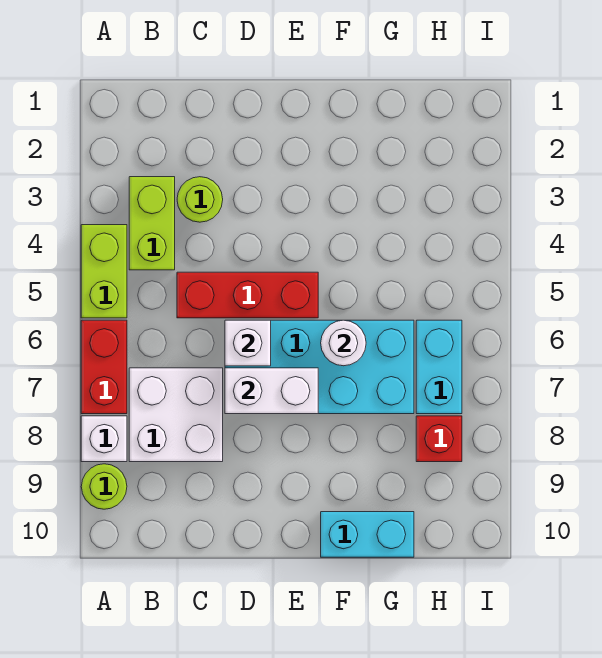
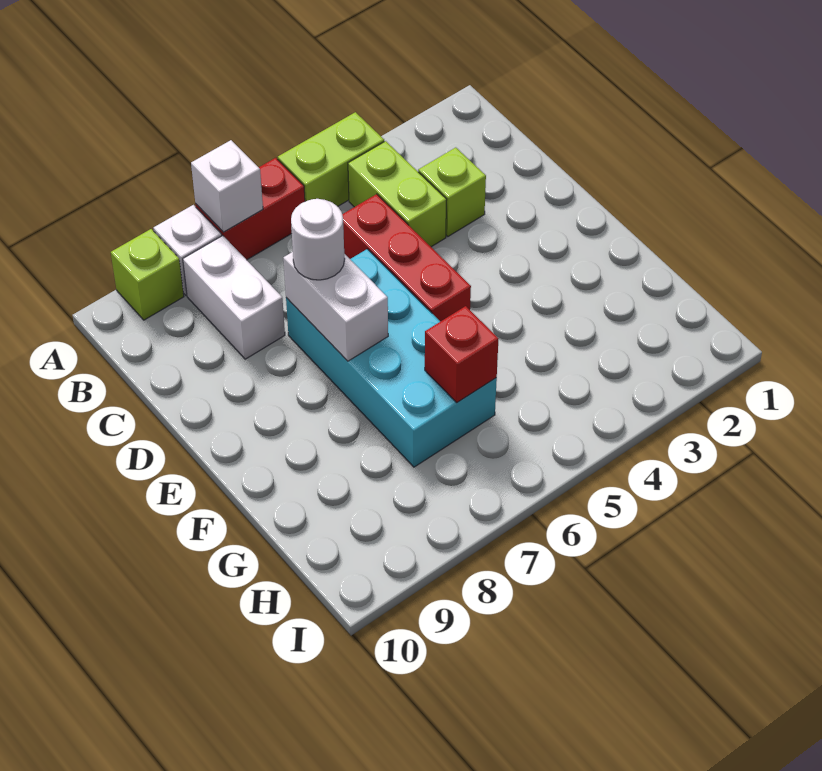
lime round brick A9 level 1 -> lime brick A9 level 1
lime brick B3:B4 level 1 -> lime brick B4:C4 level 1
white brick B7:C8 level 1 -> white brick B8:C8 level 1
lime round brick C3 level 1 -> lime brick C3 level 1
white brick D6 level 2 -> white brick A7 level 2
white round brick F6 level 2 -> white round brick D7 level 3
cyan brick F10:G10 level 1 -> none
cyan brick H6:H7 level 1 -> none
red brick H8 level 1 -> red brick G6 level 2

